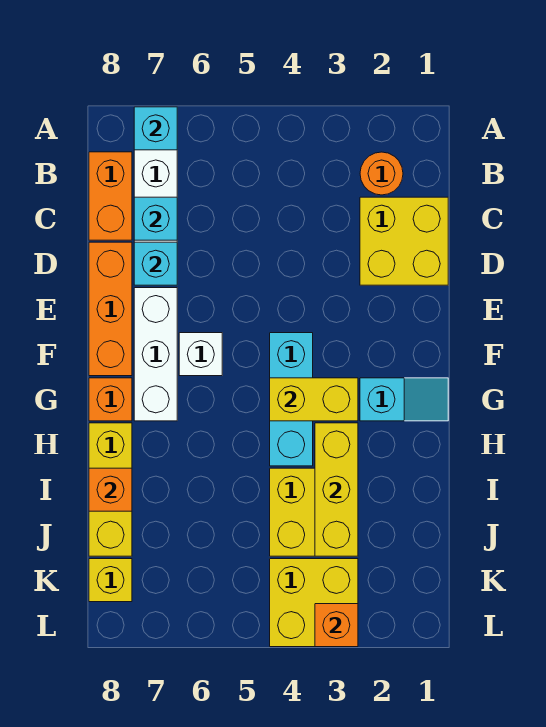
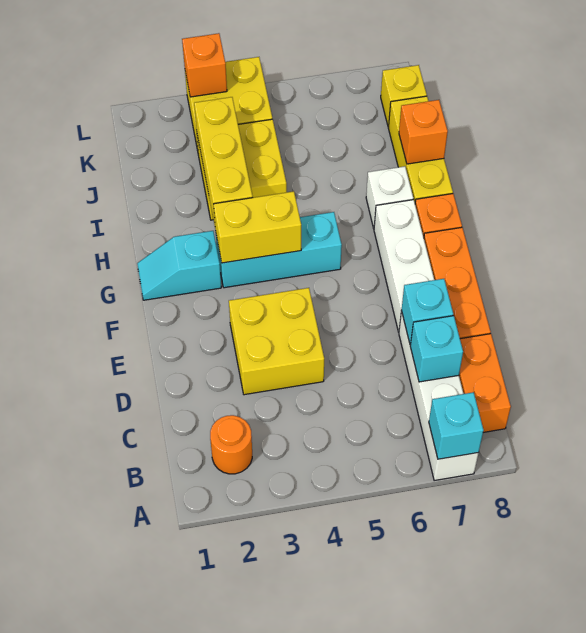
yellow brick C1:D2 level 1 -> yellow brick D3:E4 level 1
cyan brick F4:H4 level 1 -> cyan brick G3:G5 level 1
white brick F6 level 1 -> white brick H7 level 1

